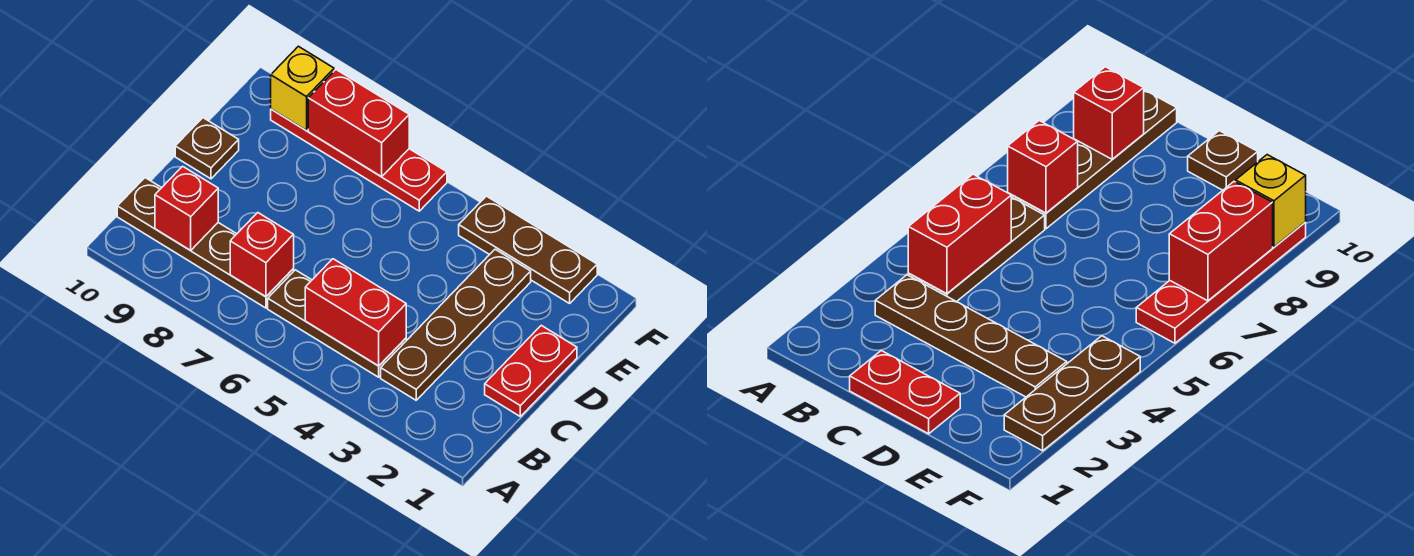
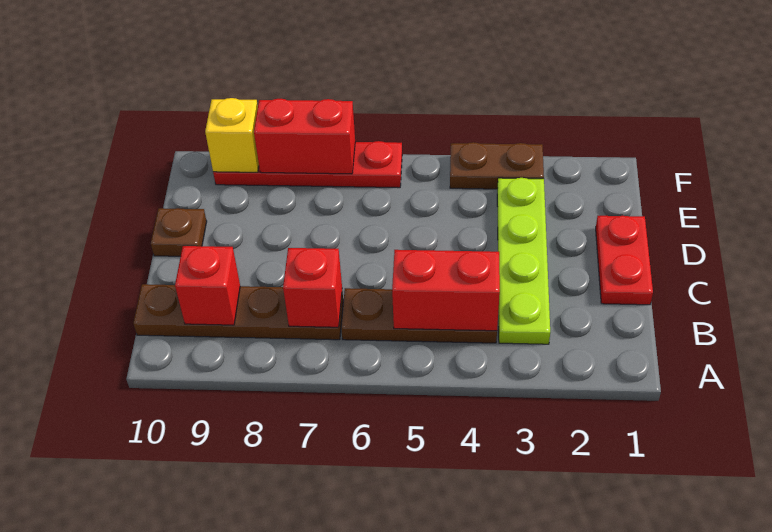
brown plate B3:E3 level 1 -> lime plate B3:E3 level 1
brown plate F2:F4 level 1 -> brown plate F3:F4 level 1

